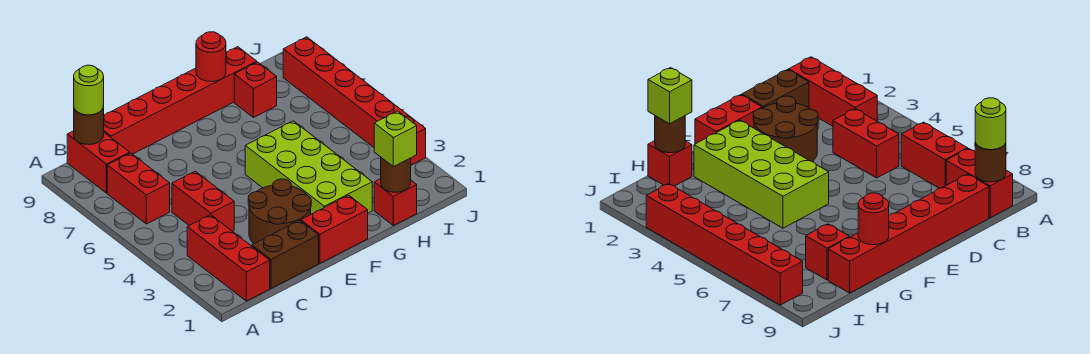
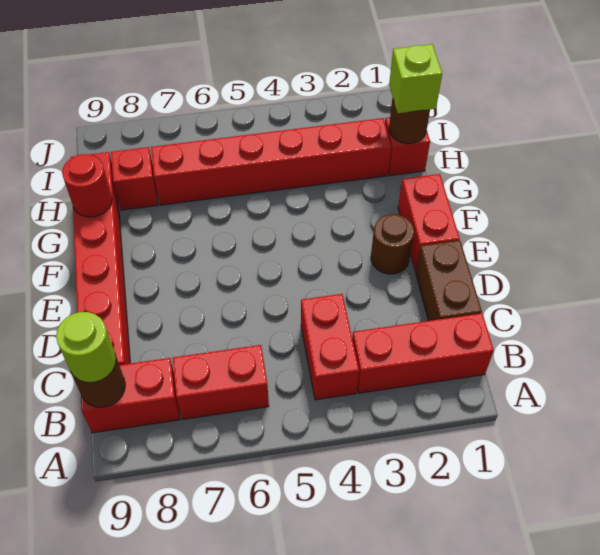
red brick C4:C5 level 1 -> red brick B4:C4 level 1
brown round brick D2:E3 level 1 -> brown round brick E2 level 1
lime brick F2:G5 level 1 -> none
red brick J3:J8 level 1 -> red brick H2:H7 level 1

